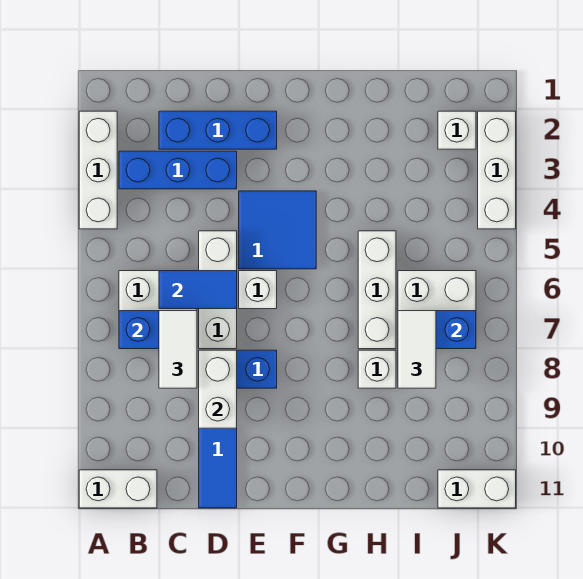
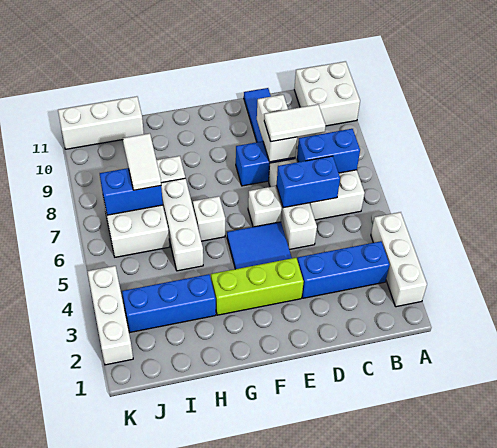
white brick A11:B11 level 1 -> white brick A10:B11 level 1
blue brick C2:E2 level 1 -> blue brick H3:J3 level 1
blue tile C6:D6 level 2 -> blue brick C6:D6 level 2
white tile C7:C8 level 3 -> white tile C8:D8 level 3
none -> lime brick E3:G3 level 1
white brick J2 level 1 -> white brick G6 level 1
white brick J11:K11 level 1 -> white brick I11:K11 level 1

